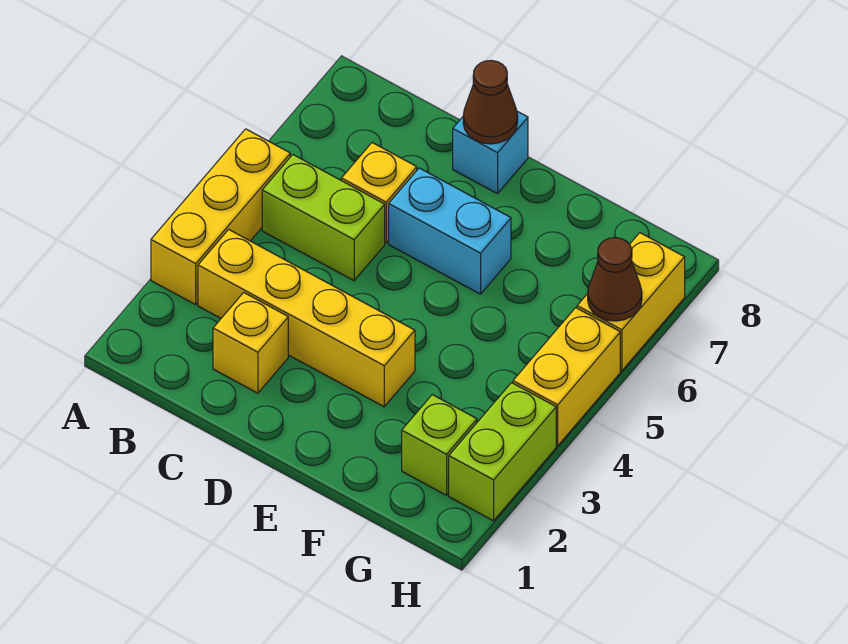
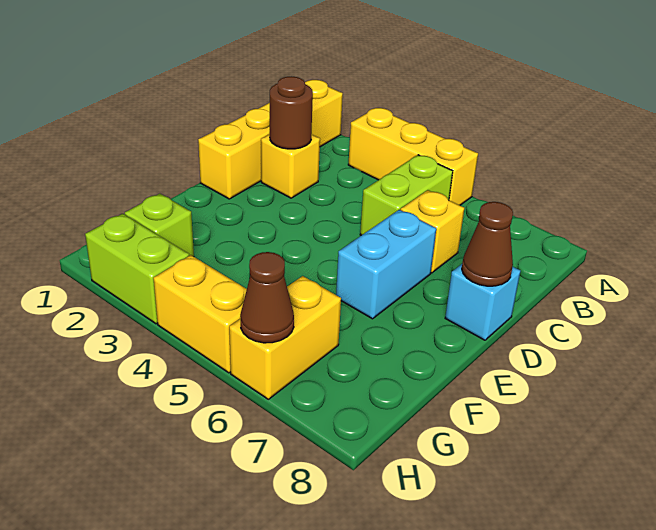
yellow brick B3:E3 level 1 -> yellow brick A1:D1 level 1
none -> brown round brick C2 level 2
yellow brick H6:H7 level 1 -> yellow brick G6:H6 level 1

